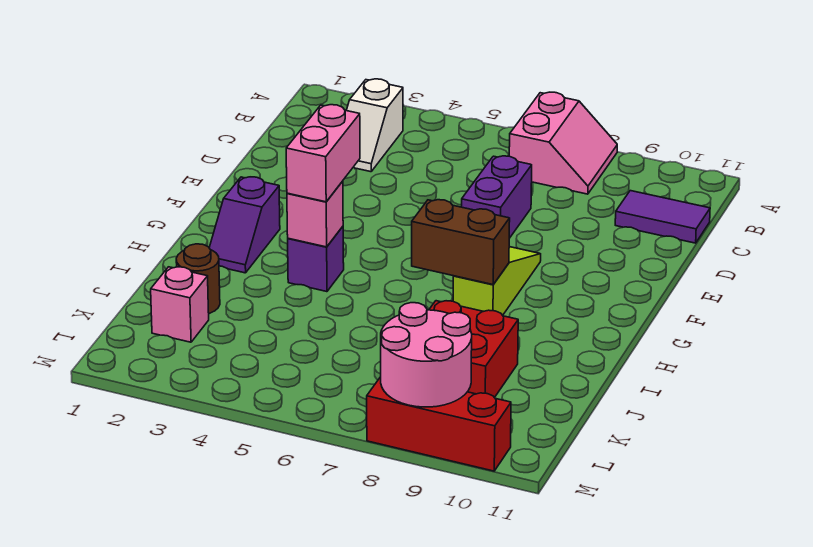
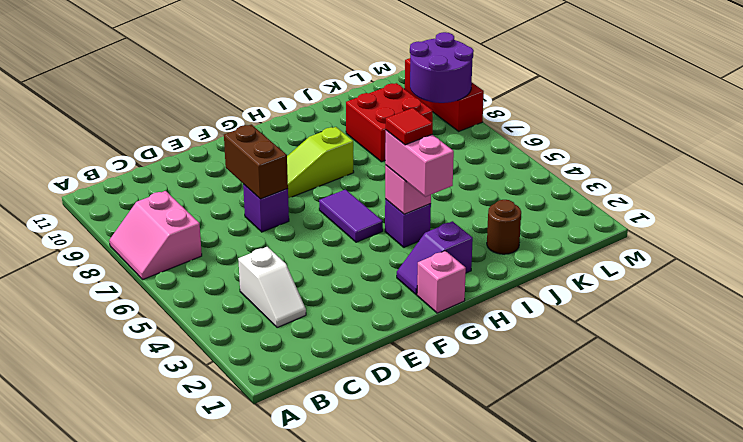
pink slope A7:B8 level 1 top 7 -> pink slope A7:B8 level 1 top B
white slope B3:C3 level 1 top B -> white slope C3:C4 level 1 top 4
purple tile C10:C11 level 1 -> purple tile G5:G6 level 1
purple brick D7:E7 level 1 -> purple brick E7 level 1
purple slope G2:H2 level 1 top G -> purple slope G2:H2 level 1 top H
pink brick G4:H4 level 3 -> pink brick H3:H4 level 3
none -> red tile H4 level 4
brown brick H7:H8 level 2 -> brown brick E7:E8 level 2
pink brick K2 level 1 -> pink brick G1 level 1
pink round brick L8:M9 level 2 -> purple round brick L8:M9 level 2

